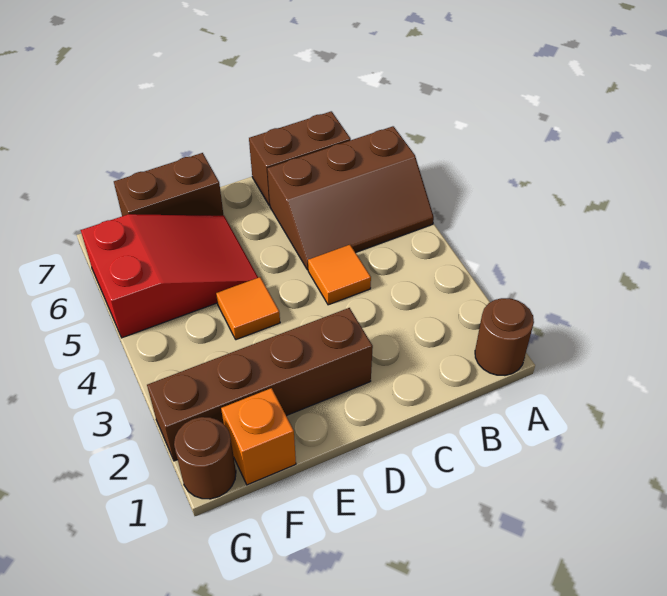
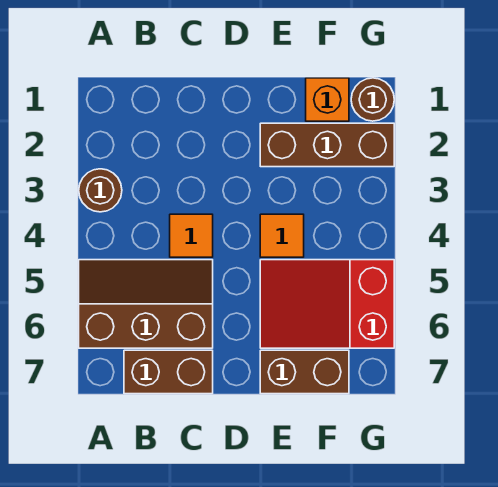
brown round brick A1 level 1 -> brown round brick A3 level 1
brown brick D2:G2 level 1 -> brown brick E2:G2 level 1

